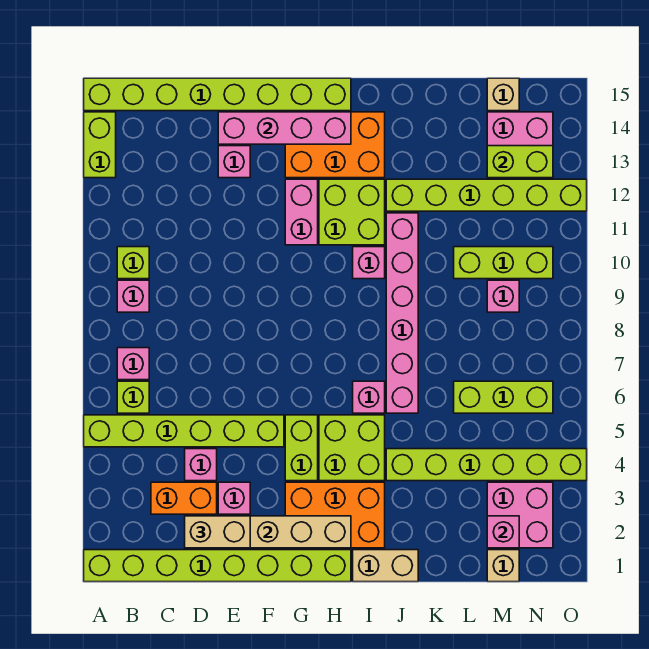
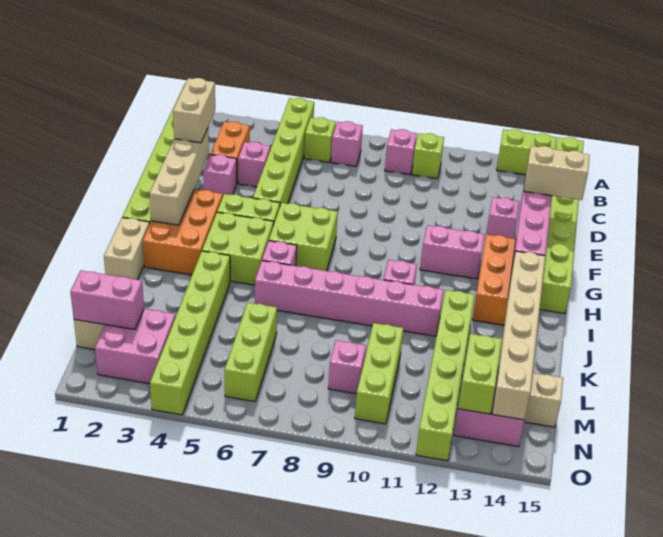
none -> tan brick E14:E15 level 3
lime brick H11:I12 level 1 -> lime brick G6:H7 level 1
none -> tan brick I14:N14 level 2
pink brick M2 level 2 -> pink brick M1:M2 level 2

